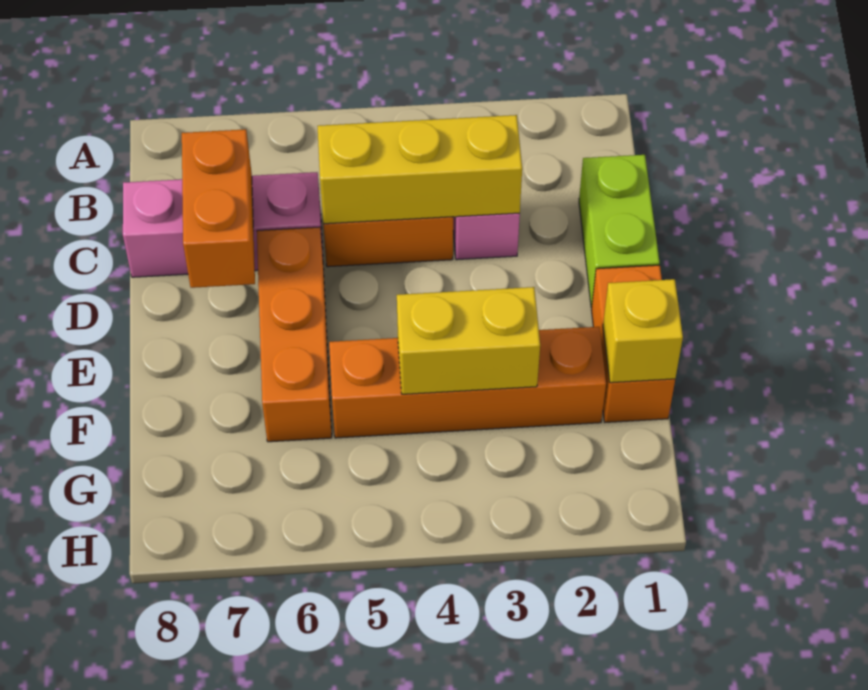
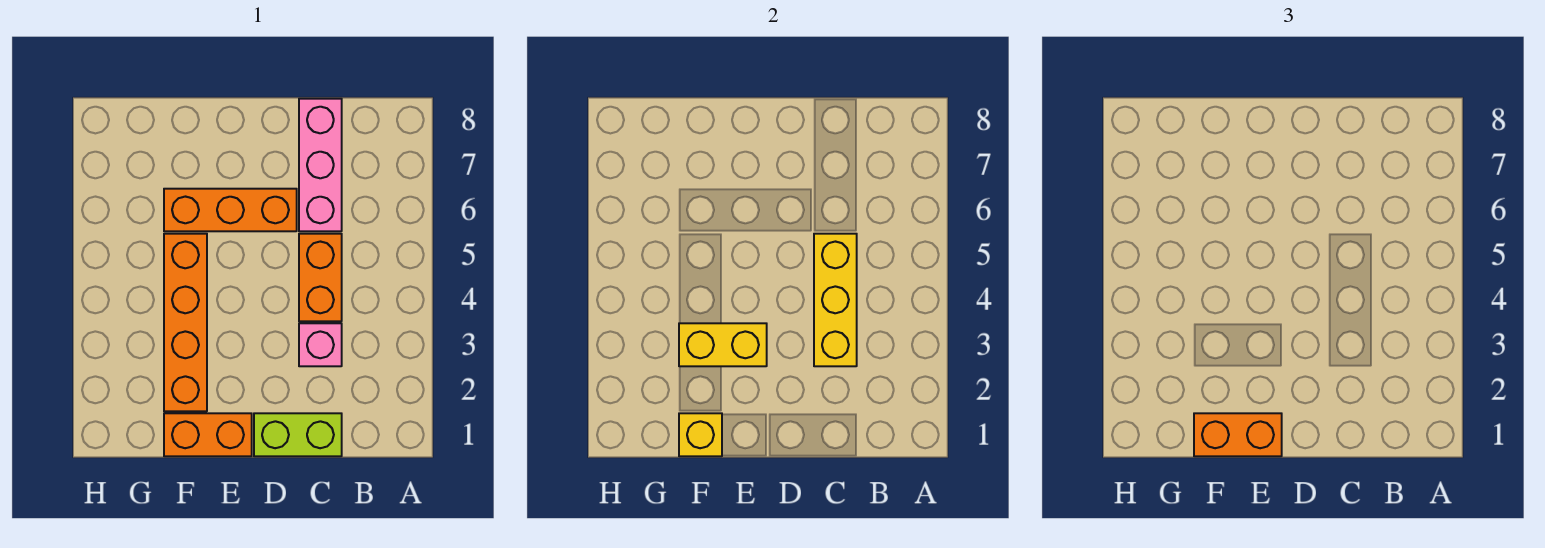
orange brick C7:D7 level 2 -> orange brick E1:F1 level 3
yellow brick F3:F4 level 2 -> yellow brick E3:F3 level 2

